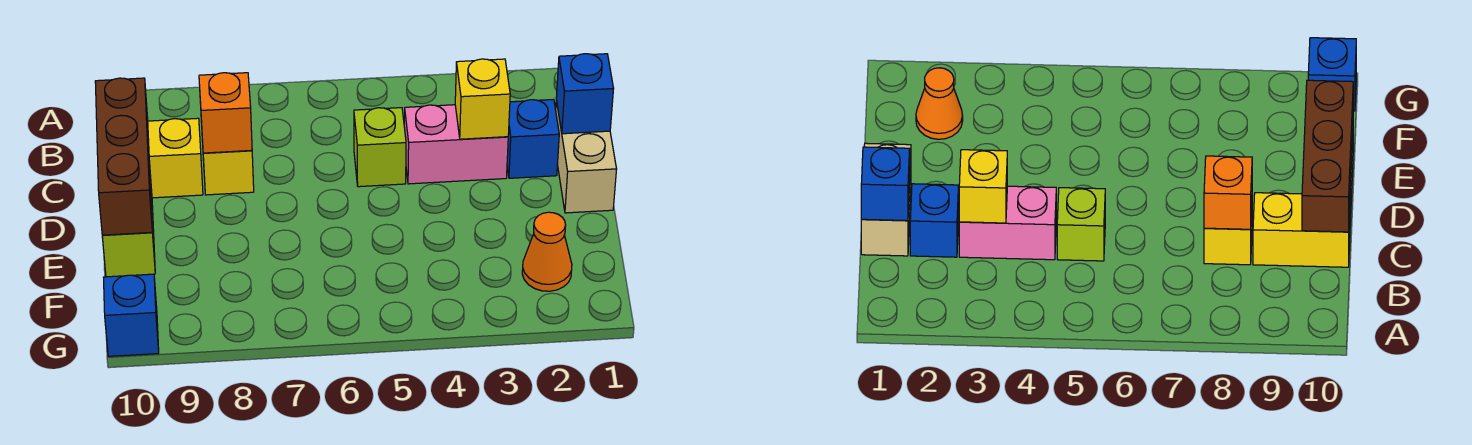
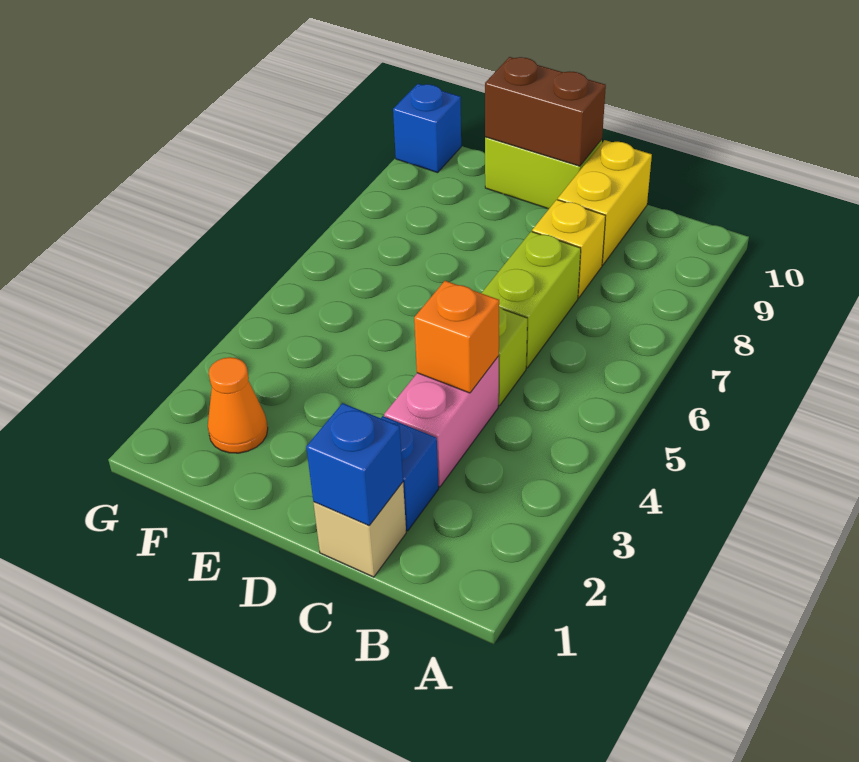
tan brick C1:D1 level 1 -> tan brick C1 level 1
yellow brick C3 level 2 -> none
none -> lime brick C6:C7 level 1
orange brick C8 level 2 -> orange brick C4 level 2
brown brick C10:E10 level 2 -> brown brick D10:E10 level 2

